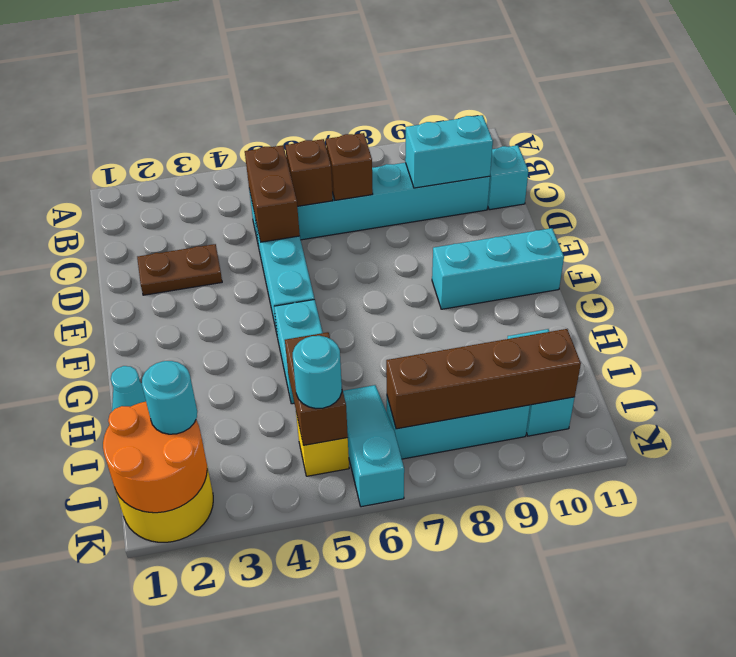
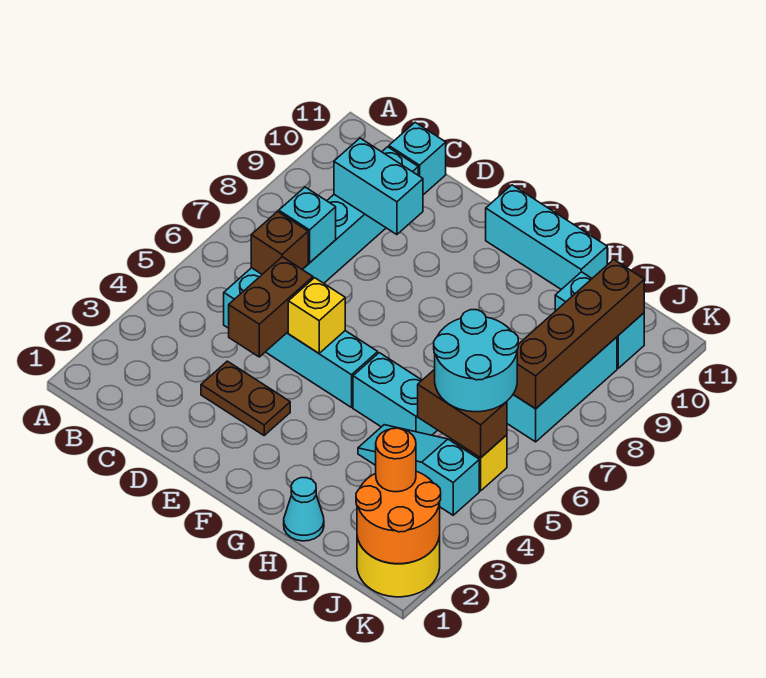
brown brick C5:D5 level 2 -> brown brick D4:D5 level 2
brown brick C7 level 2 -> cyan brick C7 level 2
cyan brick C9:C10 level 2 -> cyan brick C9:D9 level 2
brown plate D2:D3 level 1 -> brown plate D3:E3 level 1
none -> yellow brick E5 level 2
cyan brick F9:F11 level 1 -> cyan brick F11:H11 level 1
cyan slope I6:K6 level 1 top K -> cyan slope H4:J4 level 1 top J
cyan round brick J2 level 3 -> orange round brick J2 level 3
cyan round brick J5 level 3 -> cyan round brick I5:J6 level 3

